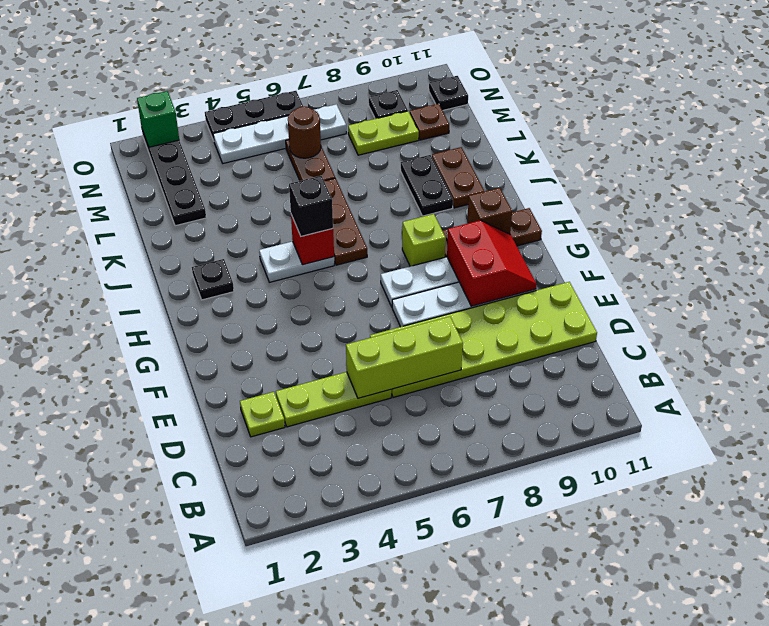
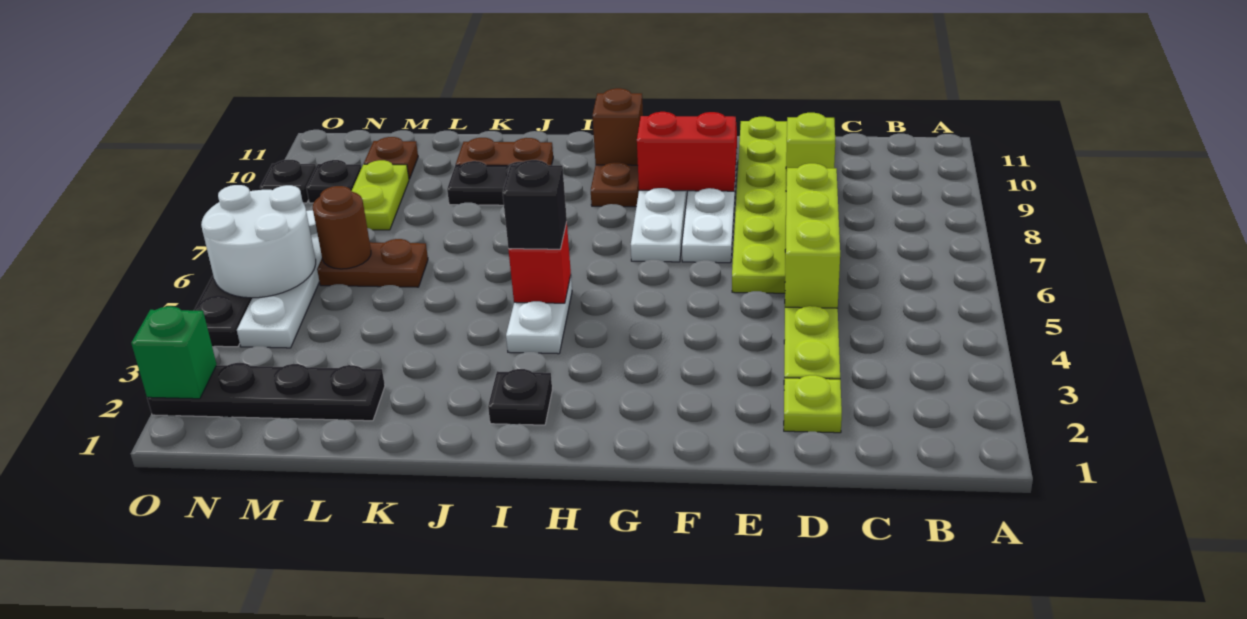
lime brick H8 level 1 -> lime brick D9 level 2
brown plate I6:K6 level 1 -> none
none -> white round brick N5:O6 level 2
black plate N11 level 1 -> black plate O9 level 1

